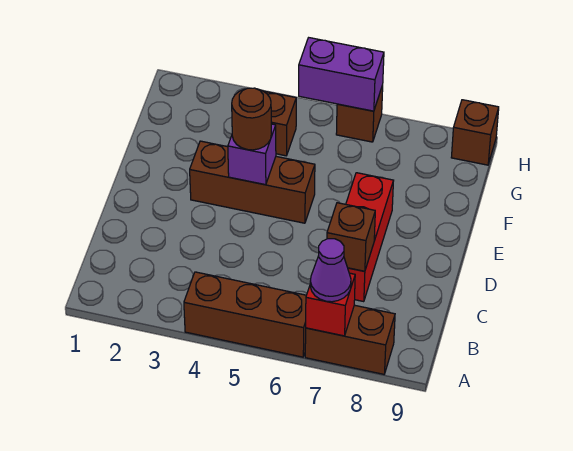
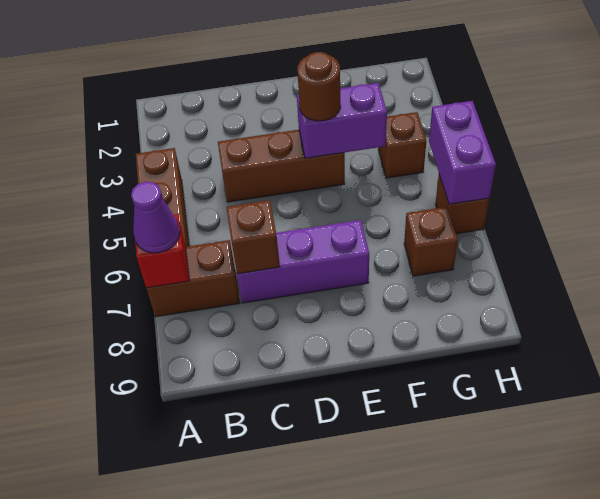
brown brick A7:A8 level 1 -> brown brick A7:B7 level 1
red brick C7:E7 level 1 -> purple brick C7:E7 level 1
brown brick E3:E5 level 1 -> brown brick C4:E4 level 1
purple brick E4 level 2 -> purple brick E4:F4 level 2
brown brick H9 level 1 -> brown brick G7 level 1

